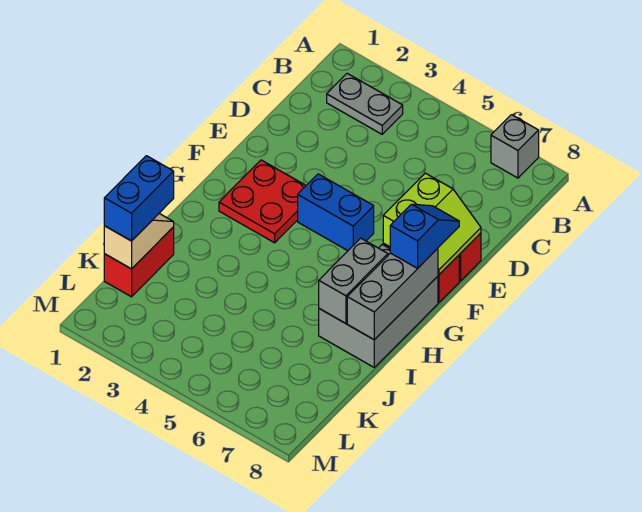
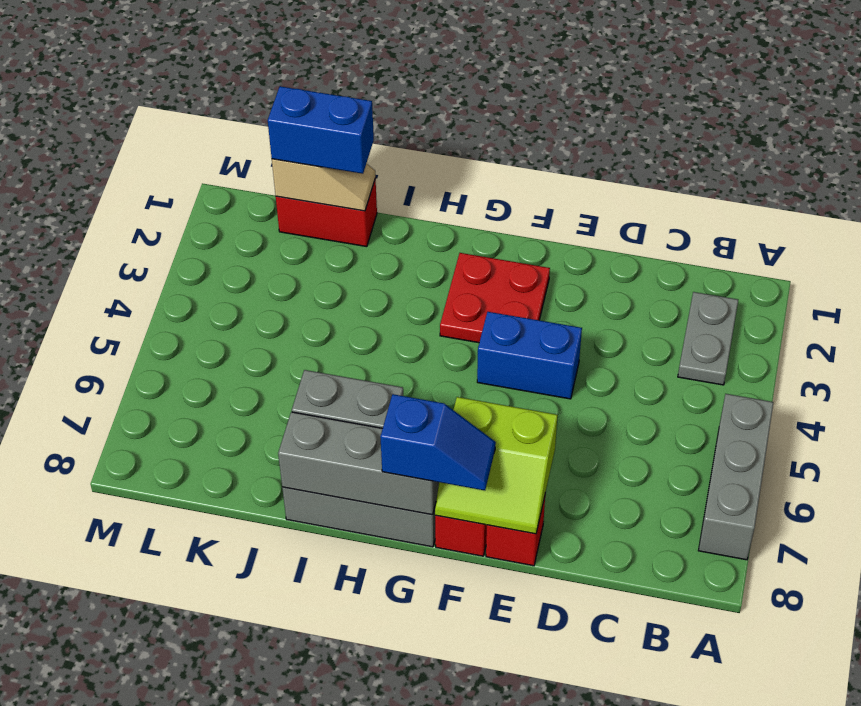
grey brick A7 level 1 -> grey brick A5:A7 level 1
blue brick F4:F5 level 1 -> blue brick E4:F4 level 1

